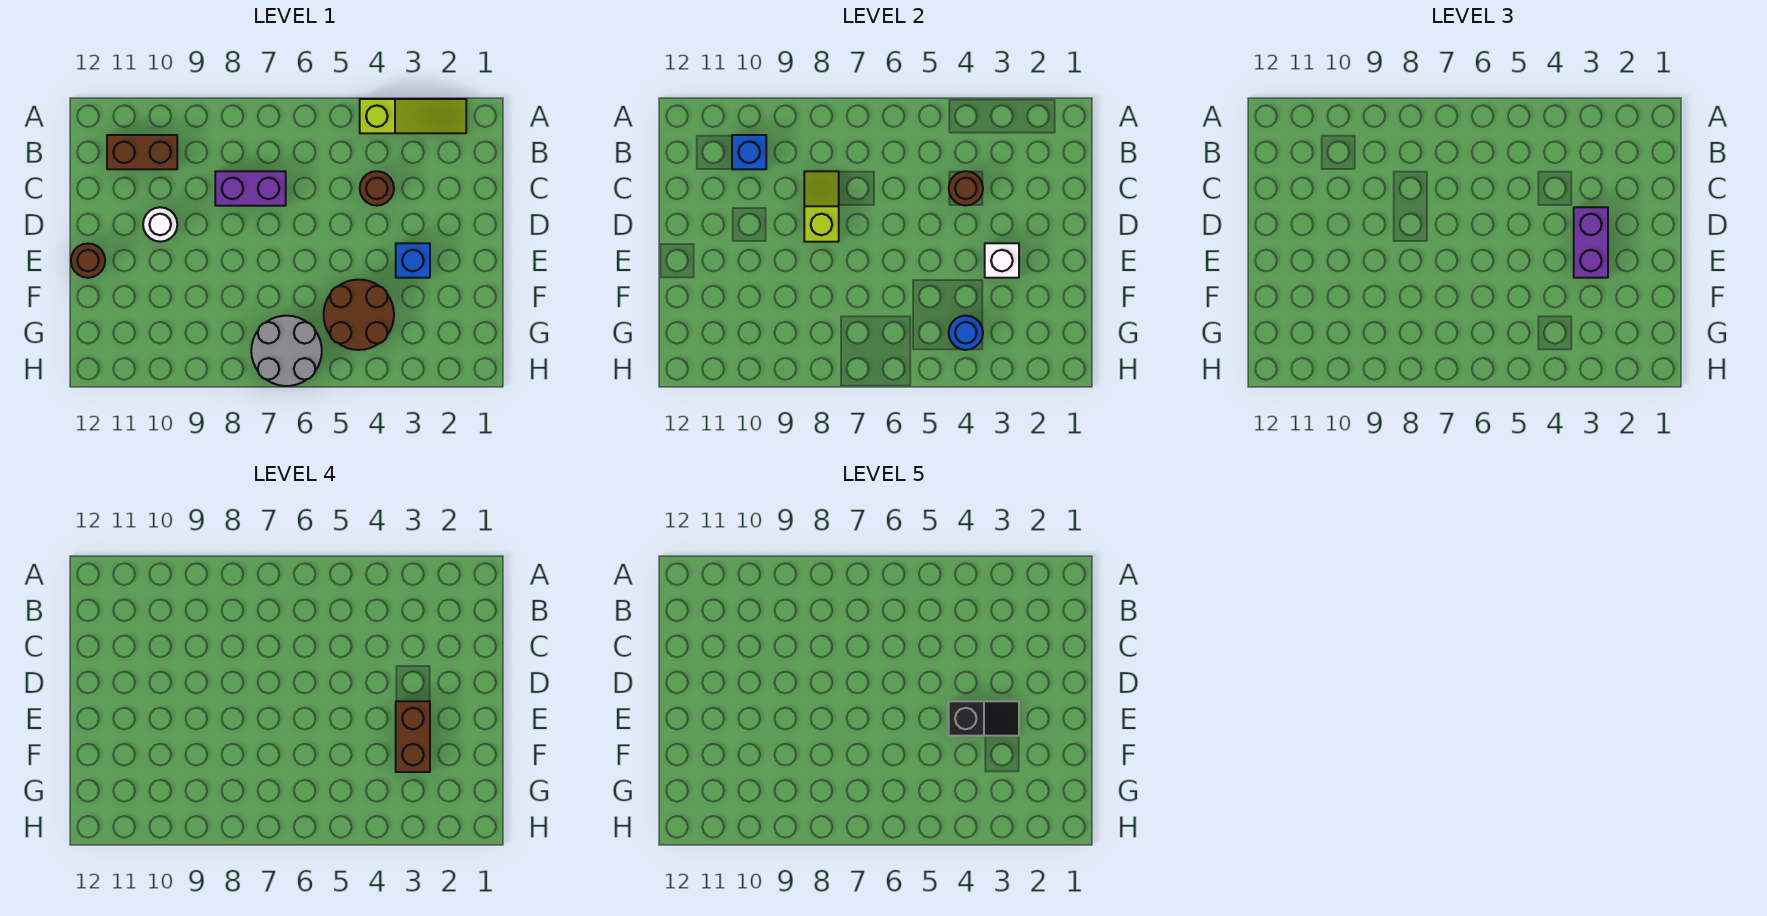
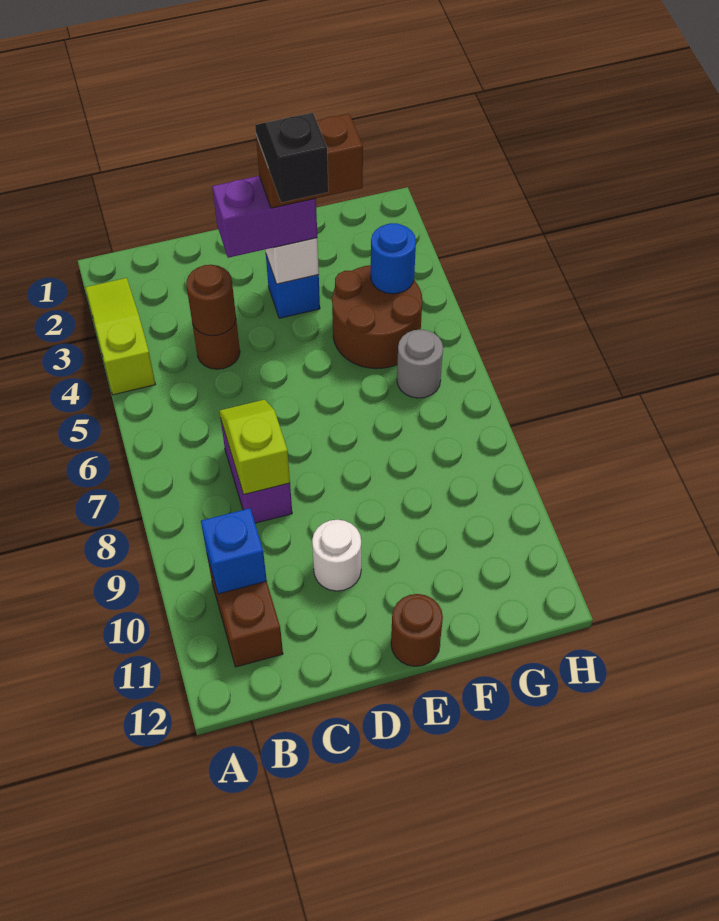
lime slope C8:D8 level 2 top D -> lime slope C7:C8 level 2 top 8
grey round brick G6:H7 level 1 -> grey round brick G6 level 1

